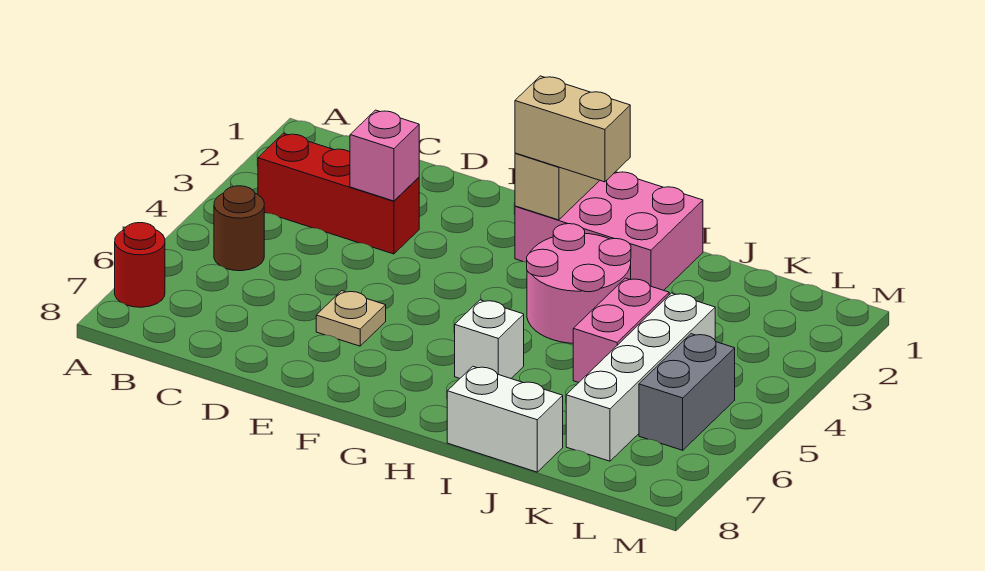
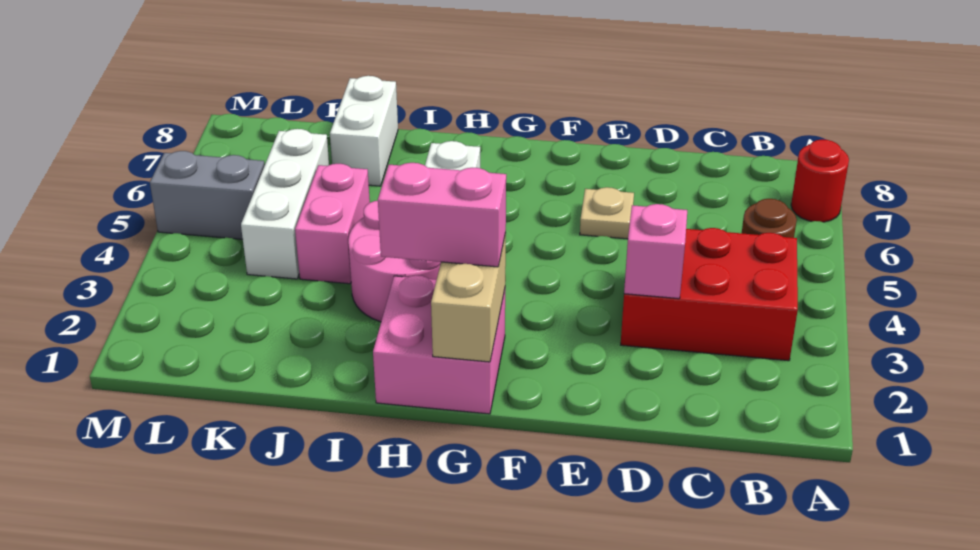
red brick B3:D3 level 1 -> red brick B3:D4 level 1
pink brick G1:I2 level 1 -> pink brick G1:H2 level 1
tan brick G2:H2 level 3 -> pink brick G2:H2 level 3
white brick I8:J8 level 1 -> white brick J7:J8 level 1
white brick K4:K7 level 1 -> white brick K4:K6 level 1
grey brick L5:L6 level 1 -> grey brick L5:M5 level 1

